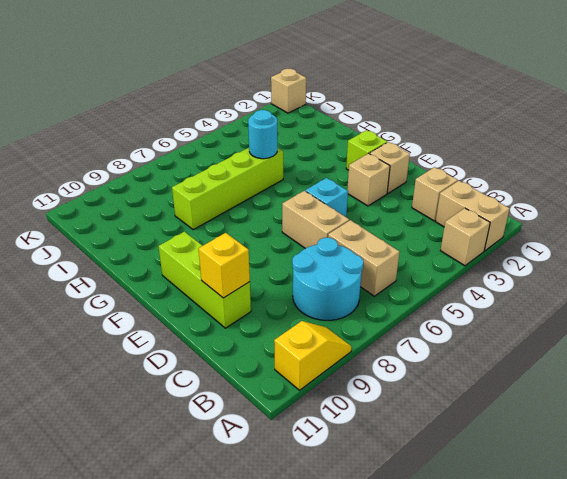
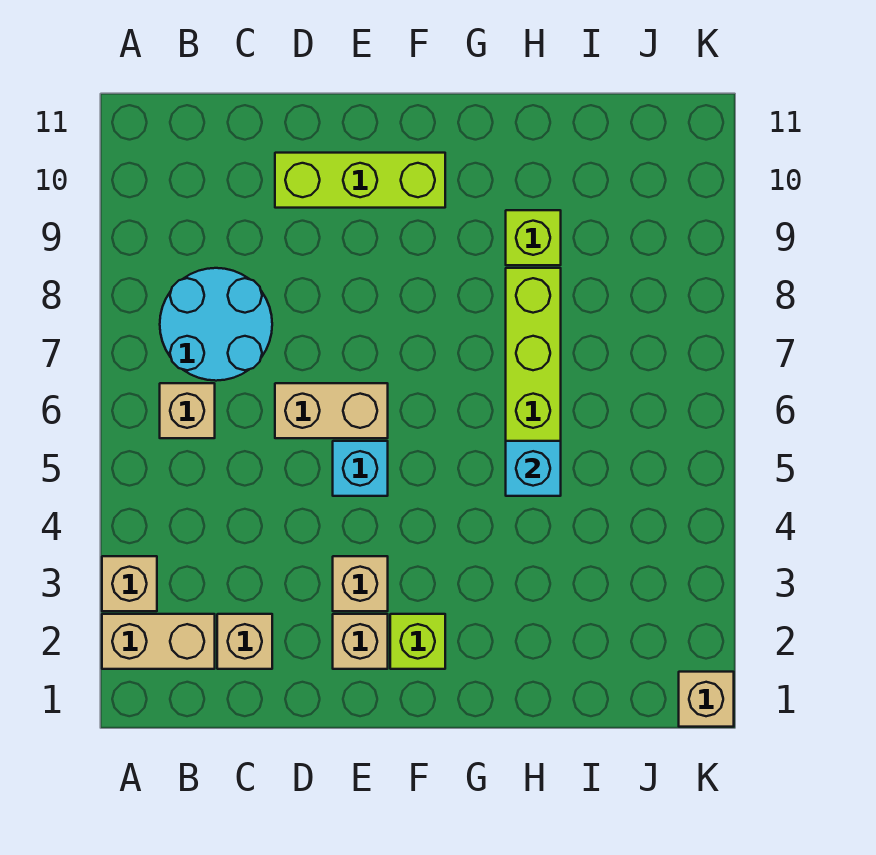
yellow slope A9:A10 level 1 top 10 -> none
tan brick B6:C6 level 1 -> tan brick B6 level 1
yellow brick D10 level 2 -> none
cyan round brick H5 level 2 -> cyan brick H5 level 2
none -> lime brick H9 level 1

